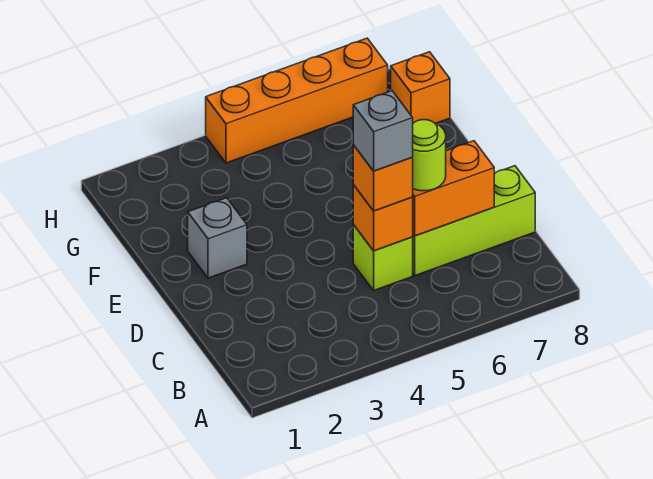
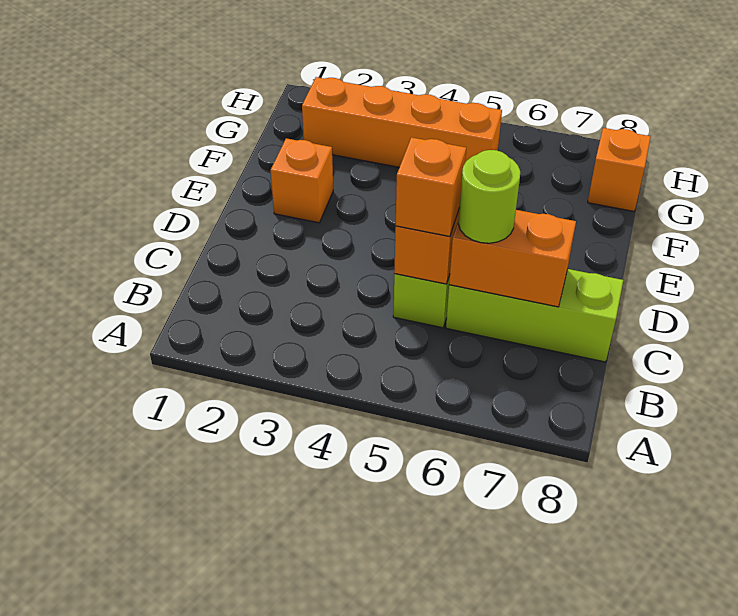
grey brick C5 level 4 -> none
grey brick E2 level 1 -> orange brick E2 level 1
orange brick H4:H7 level 1 -> orange brick G2:G5 level 1

